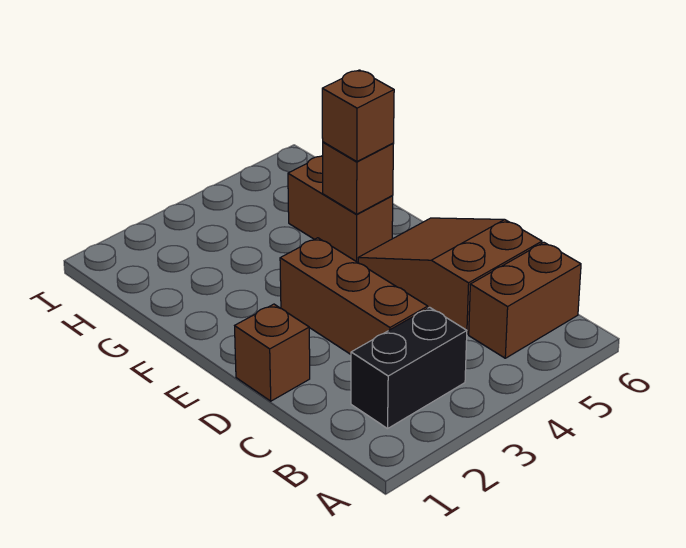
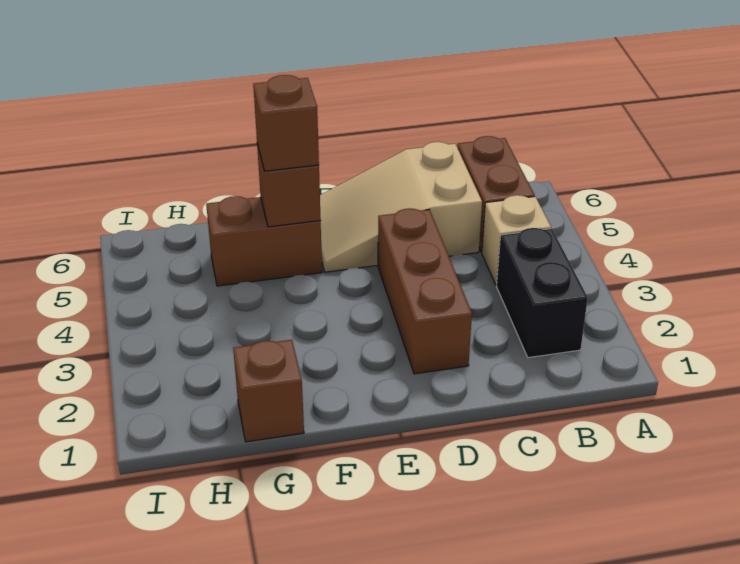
none -> tan brick B4 level 1
brown brick C3:E3 level 1 -> brown brick D2:D4 level 1
brown slope C5:E6 level 1 top C -> tan slope C5:E6 level 1 top C
brown brick D1 level 1 -> brown brick G1 level 1

